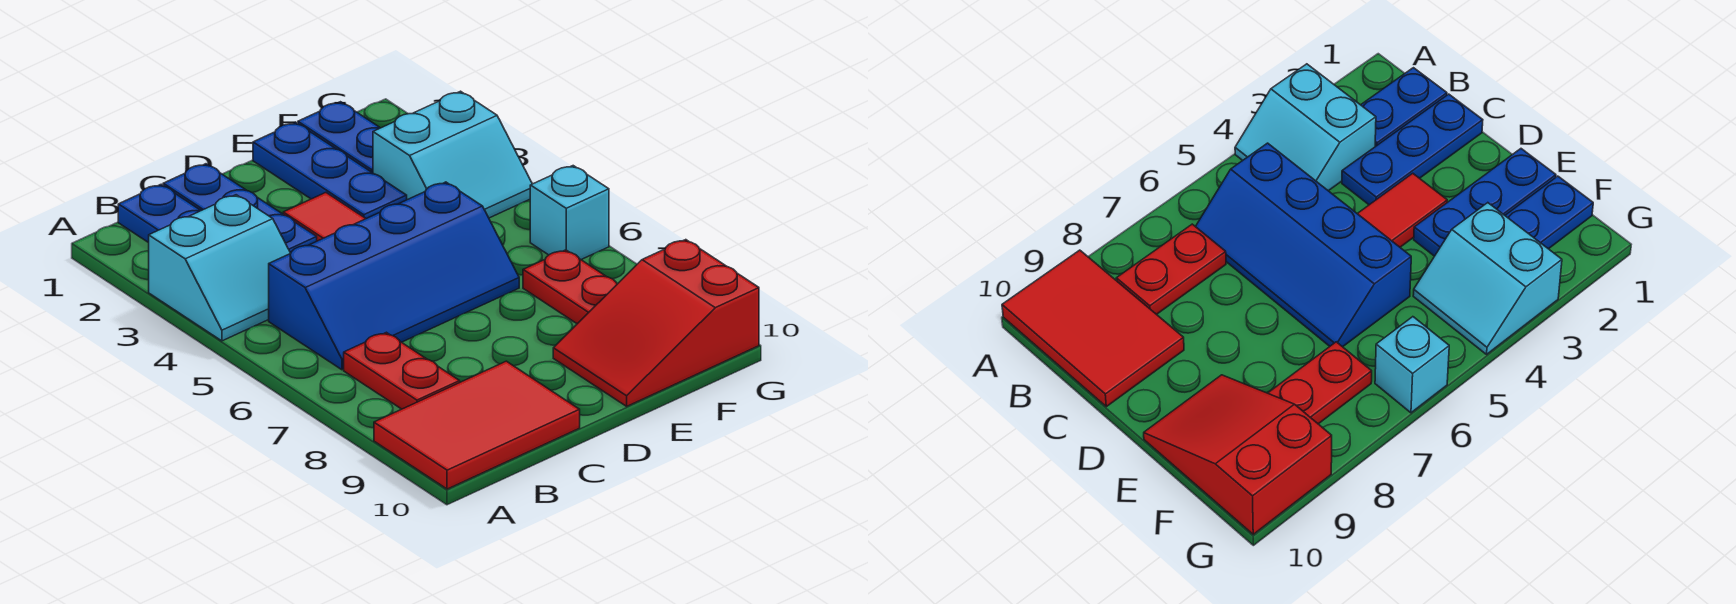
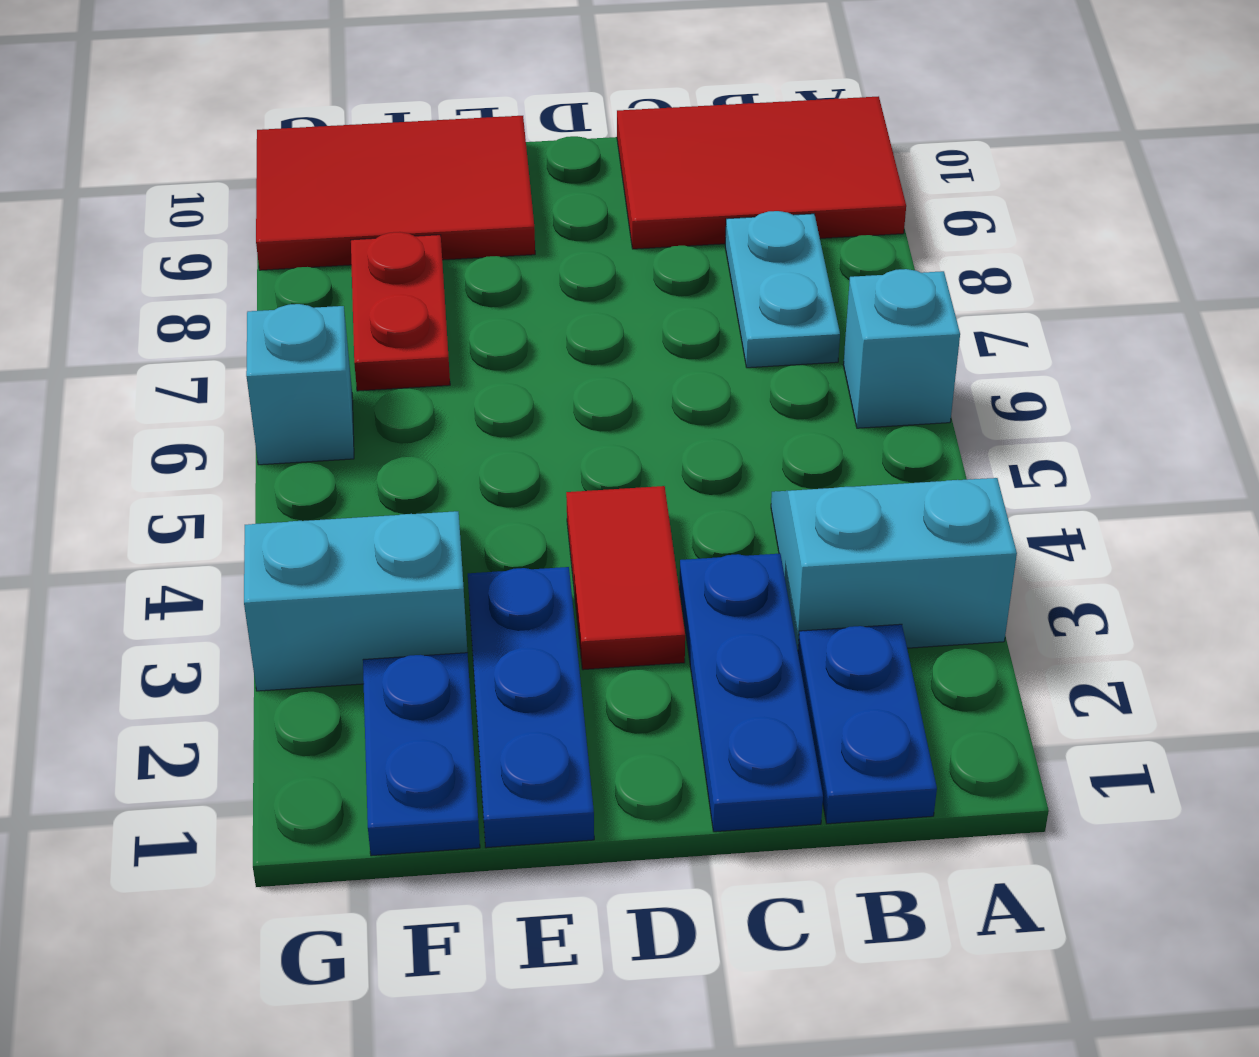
none -> cyan brick A6 level 1
blue slope B5:E6 level 1 top 5 -> none
red plate B7:B8 level 1 -> cyan plate B7:B8 level 1
red slope E9:G10 level 1 top G -> red tile E9:G10 level 1

